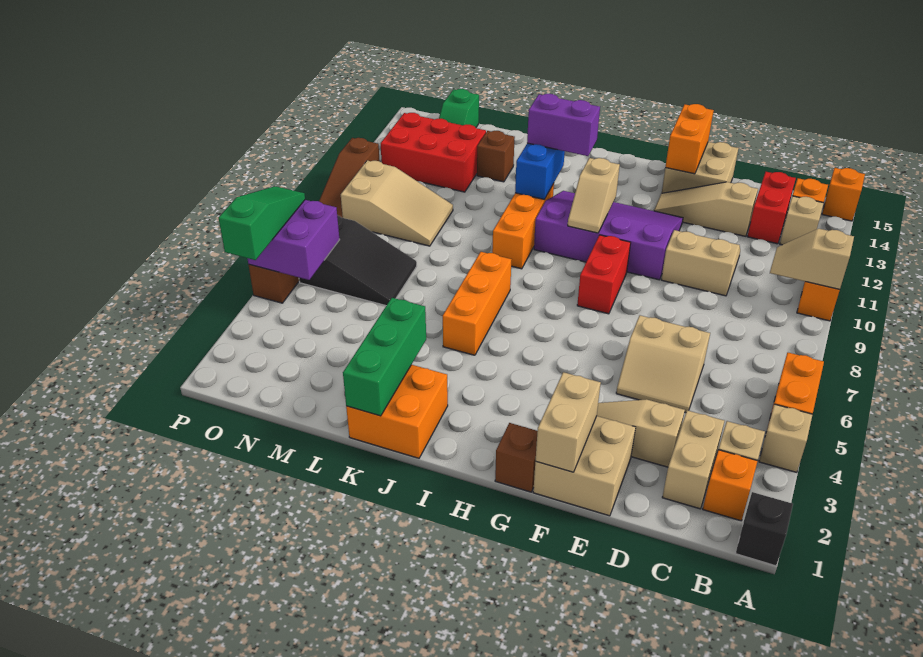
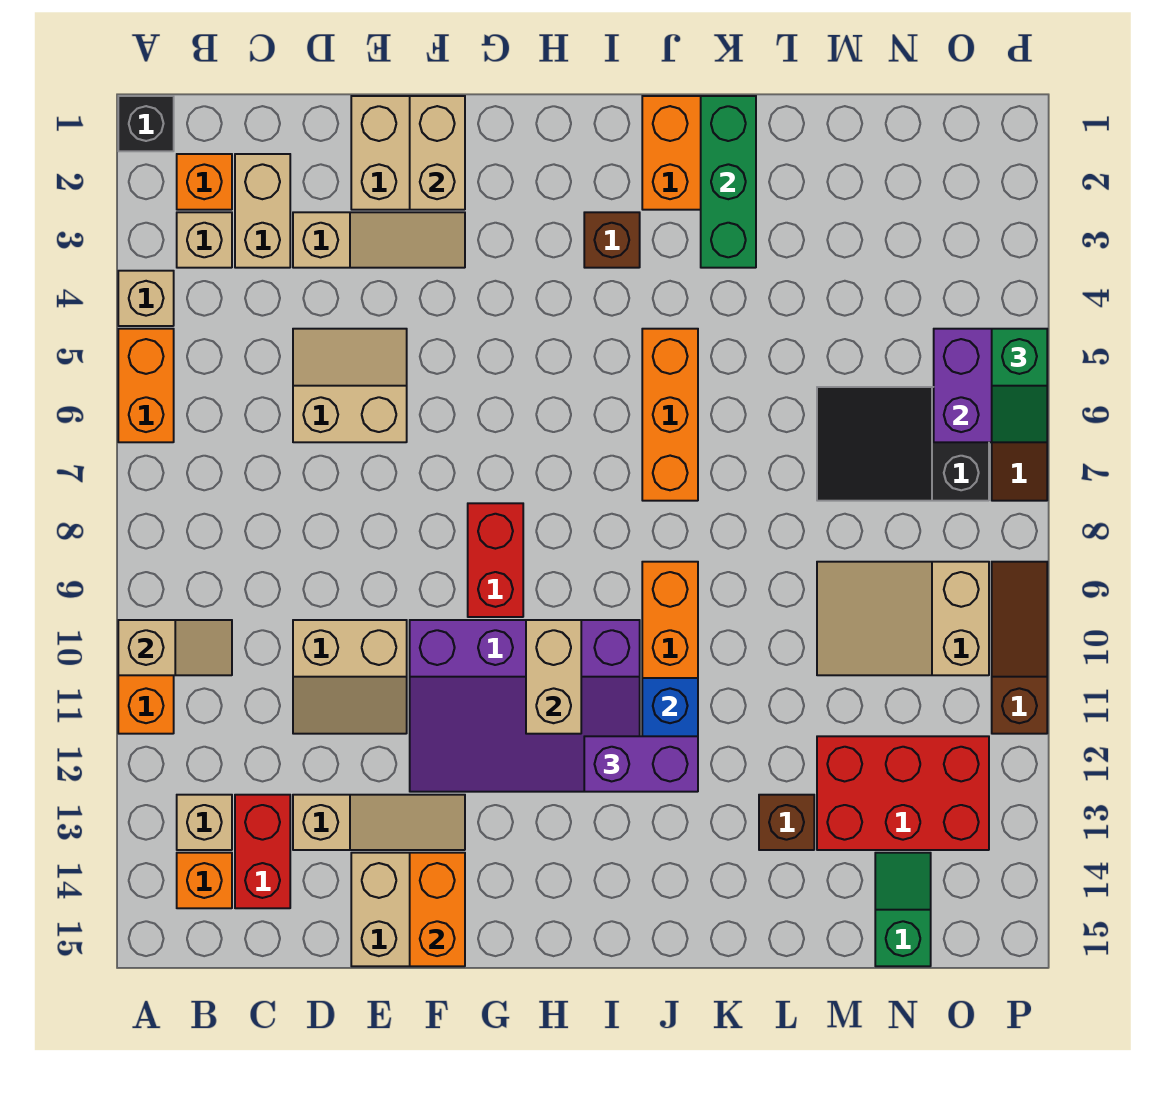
orange brick A15 level 1 -> none
brown brick G1 level 1 -> brown brick I3 level 1
tan slope H10:H11 level 2 top 11 -> tan brick H10:H11 level 2
green slope P4:P6 level 3 top 4 -> green slope P5:P6 level 3 top 5

